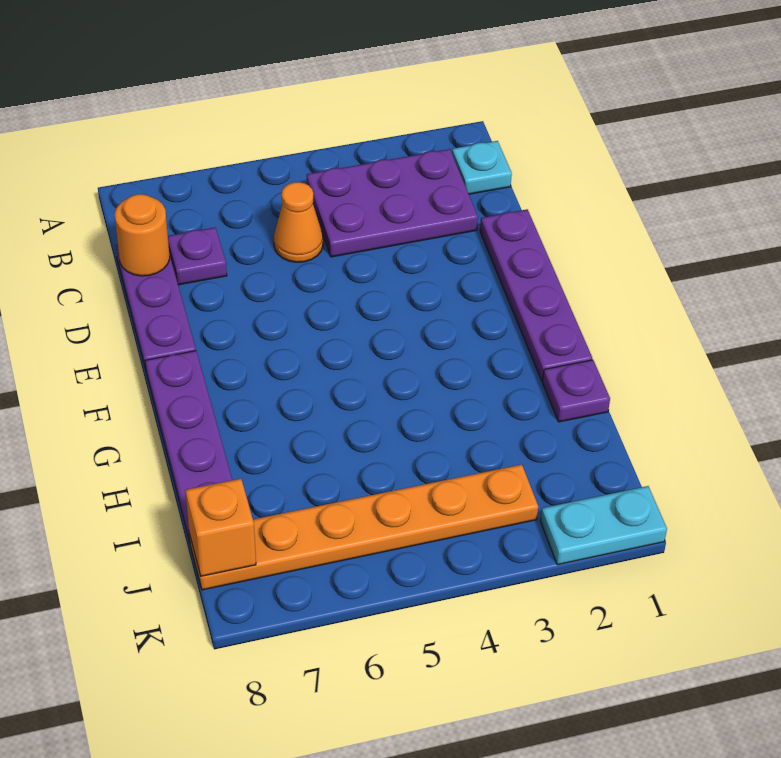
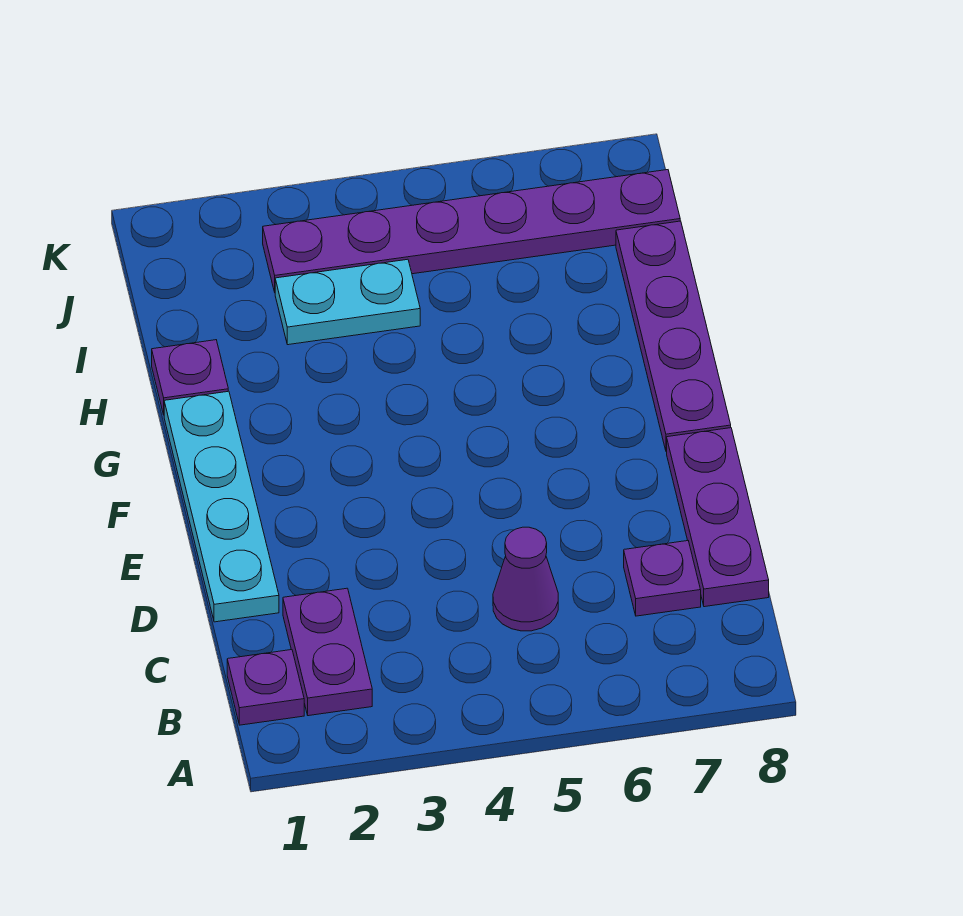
cyan plate B1 level 1 -> purple plate B1 level 1
purple plate B2:C4 level 1 -> purple plate B2:C2 level 1
orange cone C5 level 1 -> purple cone C5 level 1
orange round brick C8 level 2 -> none
purple plate D1:G1 level 1 -> cyan plate D1:G1 level 1
orange plate J3:J8 level 1 -> purple plate J3:J8 level 1
orange brick J8 level 2 -> none
cyan plate K1:K2 level 1 -> cyan plate I3:I4 level 1

